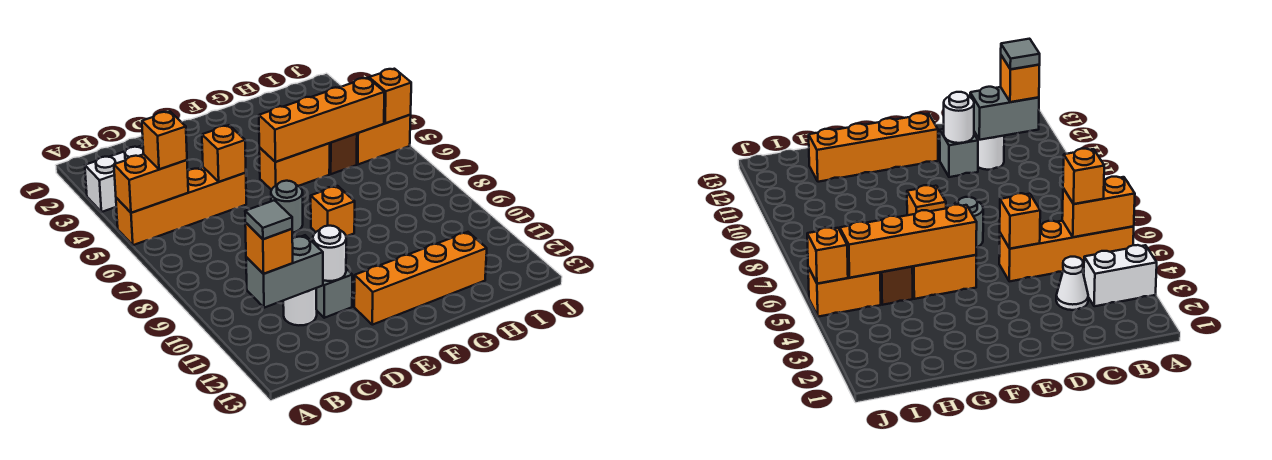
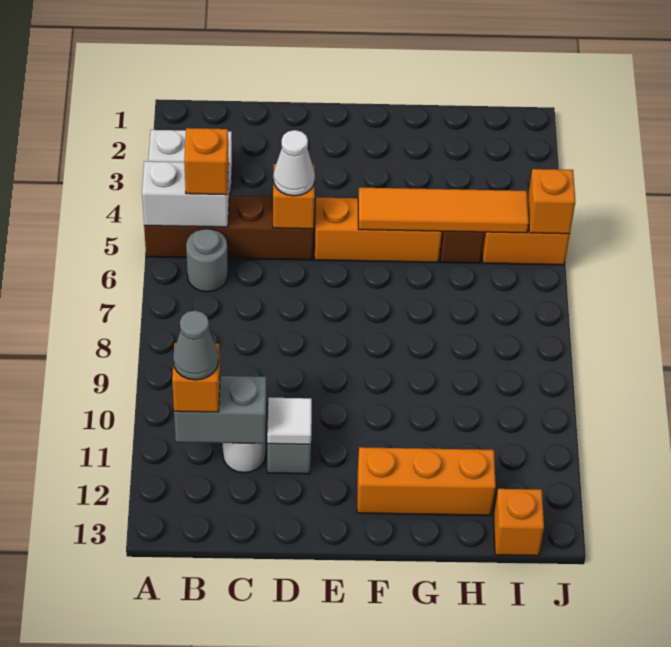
orange brick A5:D5 level 1 -> brown brick A5:D5 level 1
orange brick A5:B5 level 2 -> white brick A5:B5 level 2
grey tile B11 level 4 -> grey cone B11 level 4
white cone C3 level 1 -> white cone D5 level 3
white round brick D11 level 2 -> white tile D11 level 2
grey round brick E7 level 1 -> grey round brick B6 level 1
orange brick E12:H12 level 1 -> orange brick F12:H12 level 1
orange brick F5:G5 level 1 -> orange brick E5:G5 level 1
orange brick F5:I5 level 2 -> orange tile F5:I5 level 2
orange brick F8 level 1 -> orange brick I13 level 1

